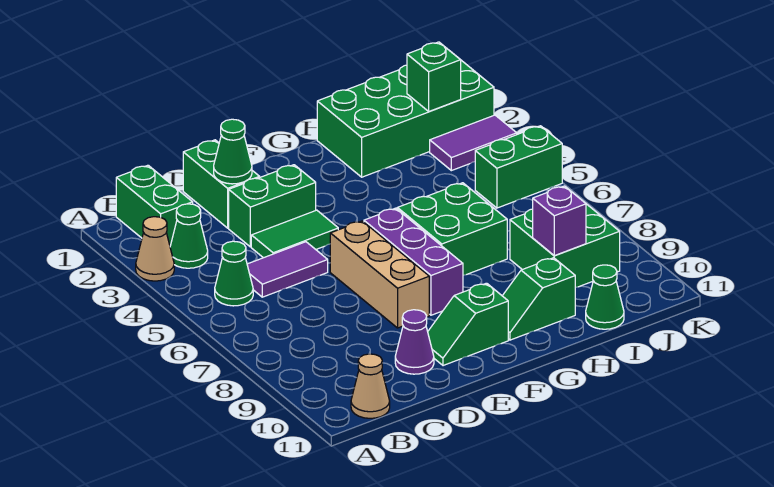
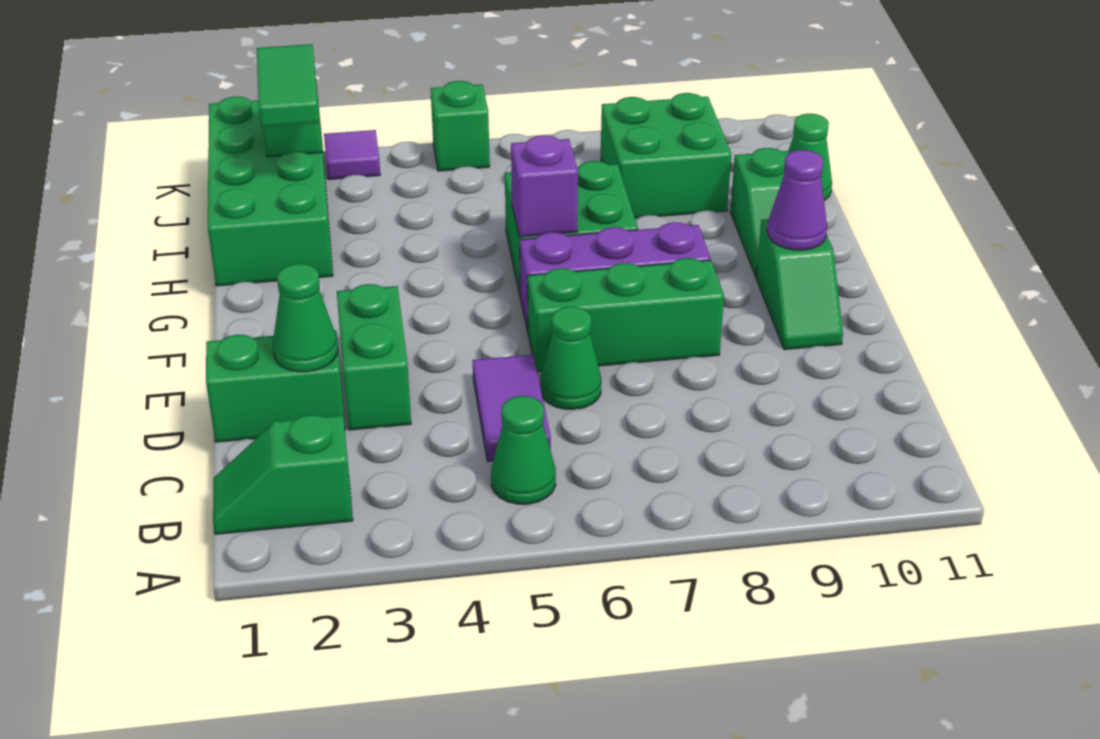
tan cone A3 level 1 -> none
green brick B1:B2 level 1 -> green slope B1:B2 level 1 top 2
green cone B3 level 1 -> green cone D6 level 1
tan cone B11 level 1 -> none
green tile D4:E4 level 1 -> green tile I2:J2 level 3
purple cone D10 level 1 -> purple cone F10 level 2
tan brick E6:E8 level 1 -> green brick E6:E8 level 1
purple brick I9 level 2 -> purple brick G6 level 2
purple tile J3:K3 level 1 -> purple tile K3 level 1
green brick J5:K5 level 1 -> green brick K5 level 1

